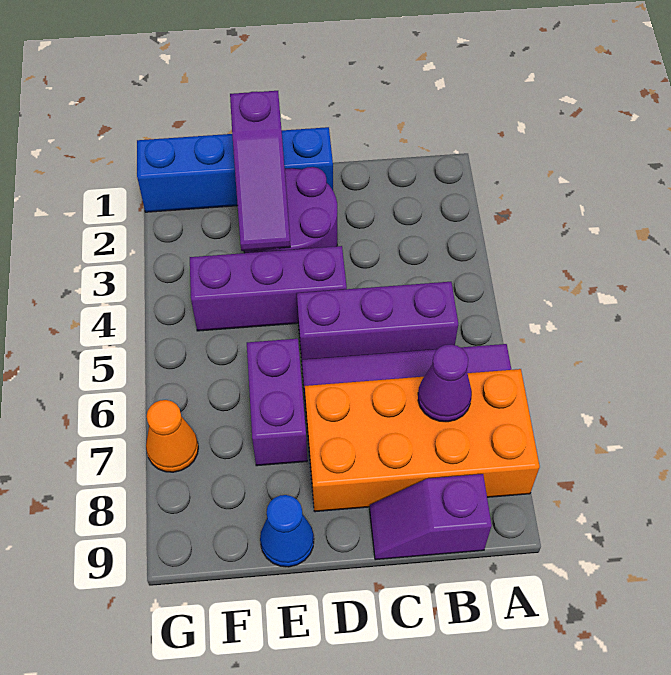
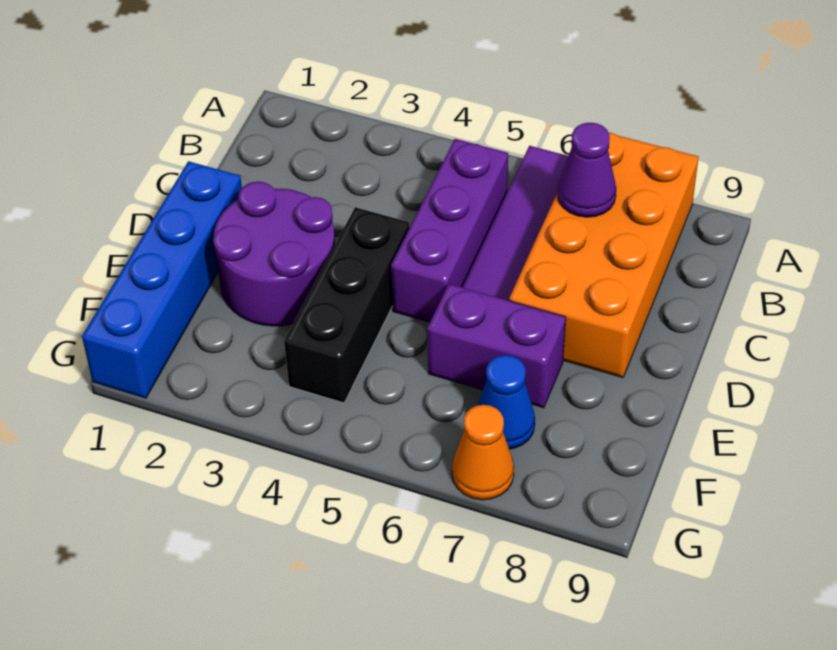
purple slope B9:C9 level 1 top B -> none
purple brick D4:F4 level 1 -> black brick D4:F4 level 1
purple slope E1:E3 level 2 top 1 -> none
blue cone E9 level 1 -> blue cone F7 level 1

